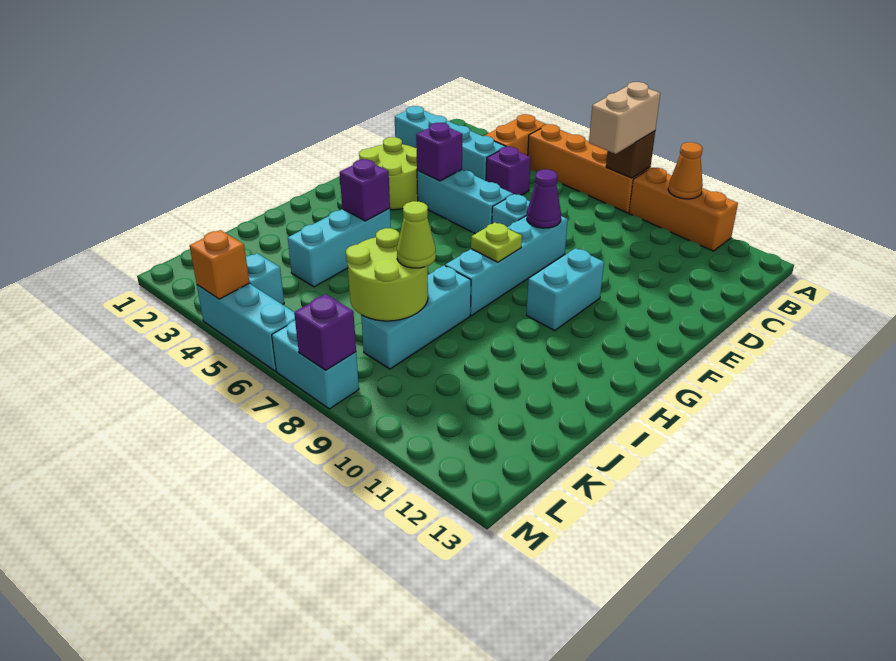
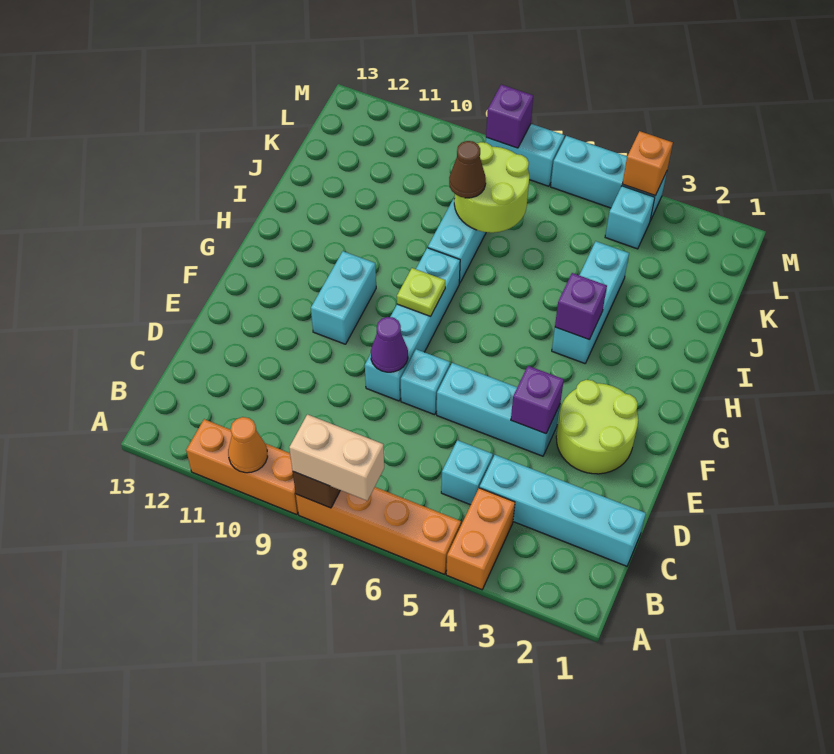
tan brick A8:B8 level 3 -> tan brick A7:A8 level 3
purple brick C5 level 1 -> cyan brick C5 level 1
lime cone J8 level 3 -> brown cone J8 level 3

